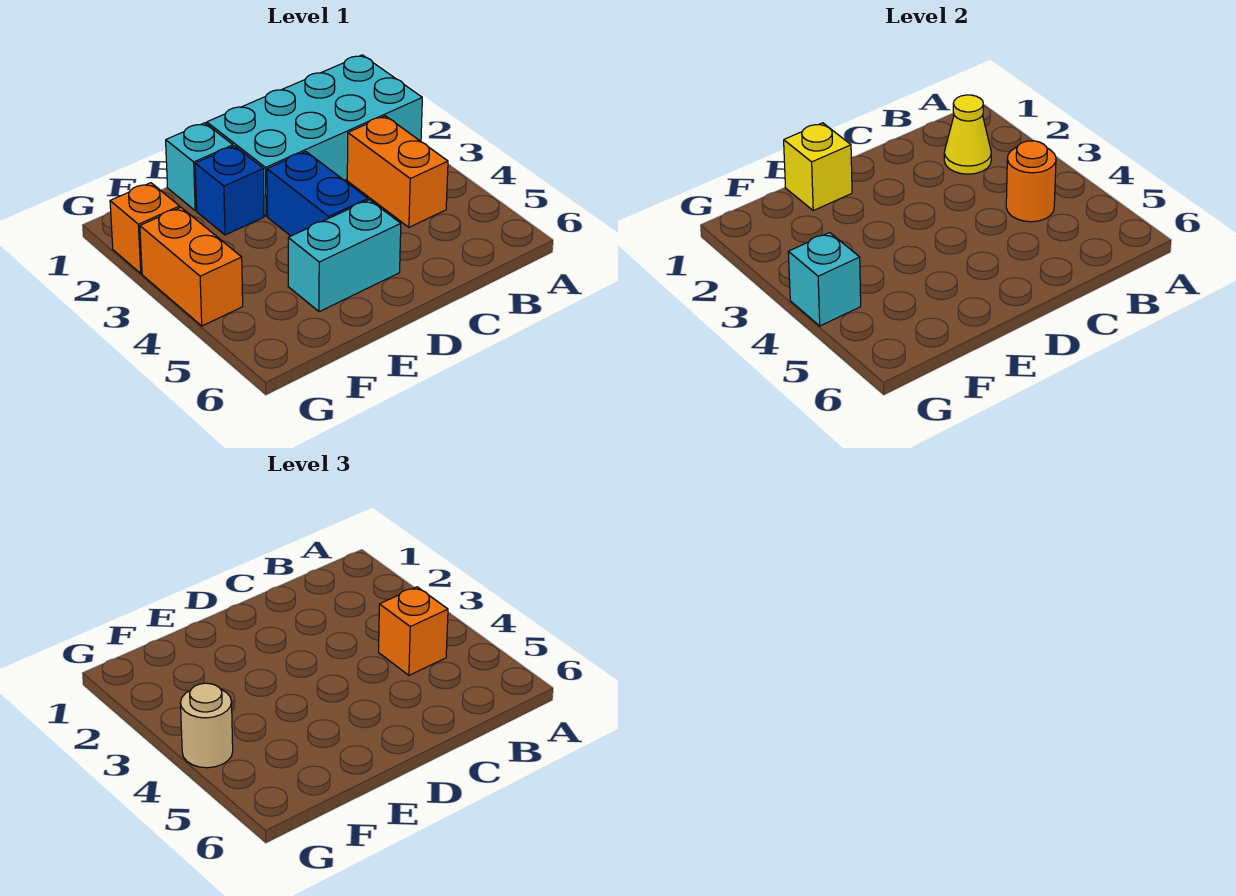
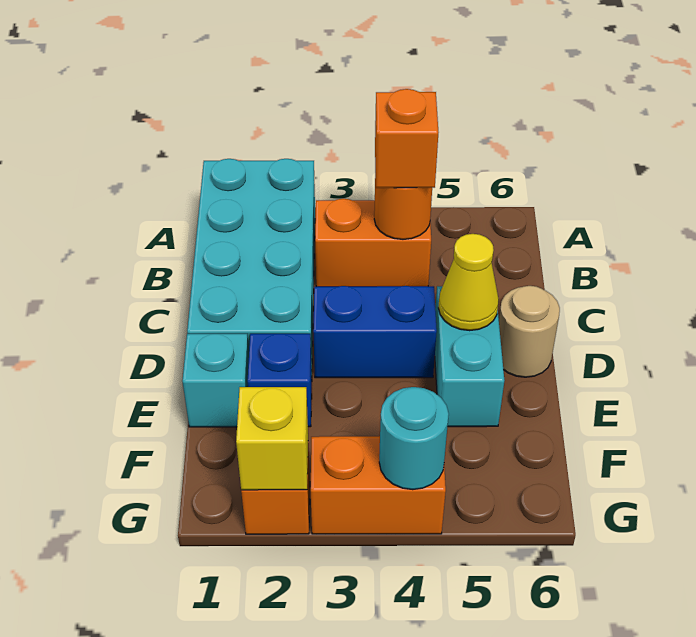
yellow cone B2 level 2 -> yellow cone D5 level 2
yellow brick E1 level 2 -> yellow brick G2 level 2
cyan brick G4 level 2 -> cyan round brick G4 level 2
tan round brick G4 level 3 -> tan round brick D6 level 1

